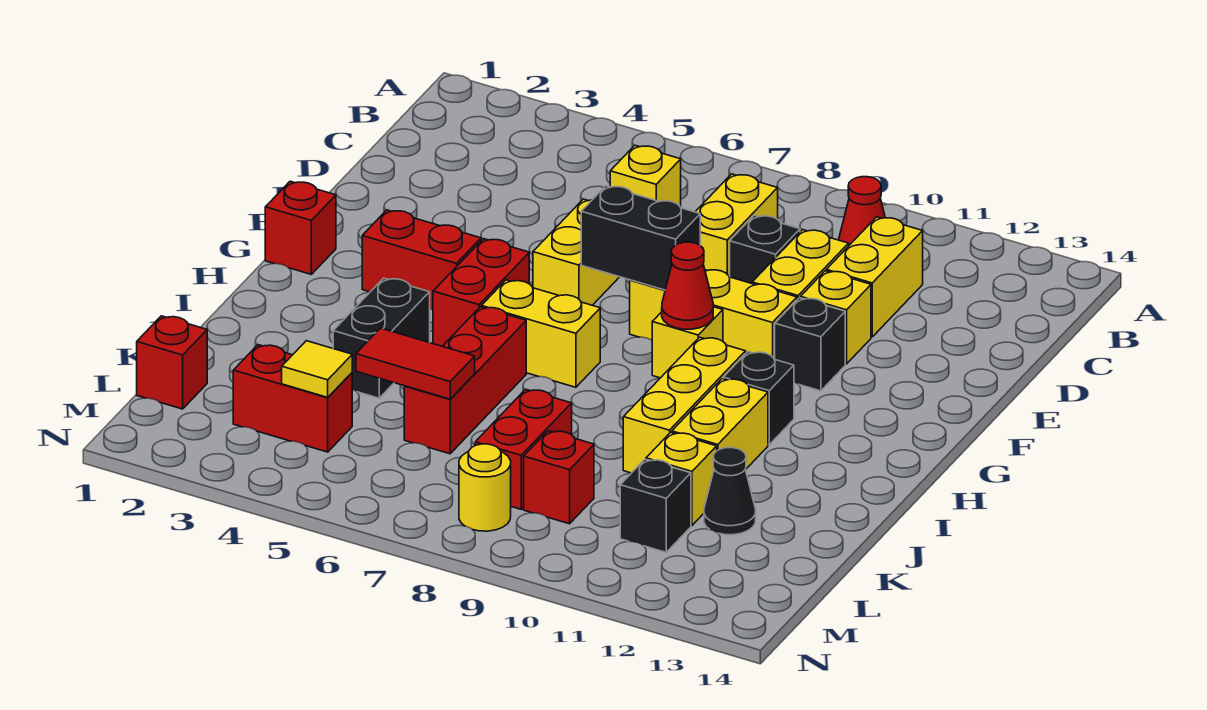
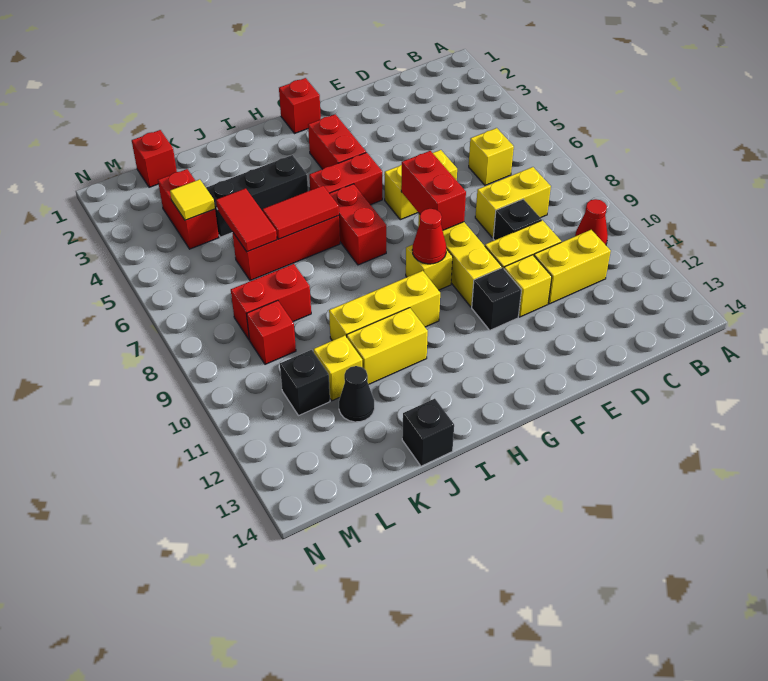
black brick F7:F8 level 2 -> red brick F7:F8 level 2
yellow brick H6:H7 level 1 -> red brick H6:H7 level 1
black brick H11 level 1 -> black brick J14 level 1
black brick I4:J4 level 1 -> black brick I4:K4 level 1
none -> red tile I6:J6 level 2
yellow round brick M8 level 1 -> none

